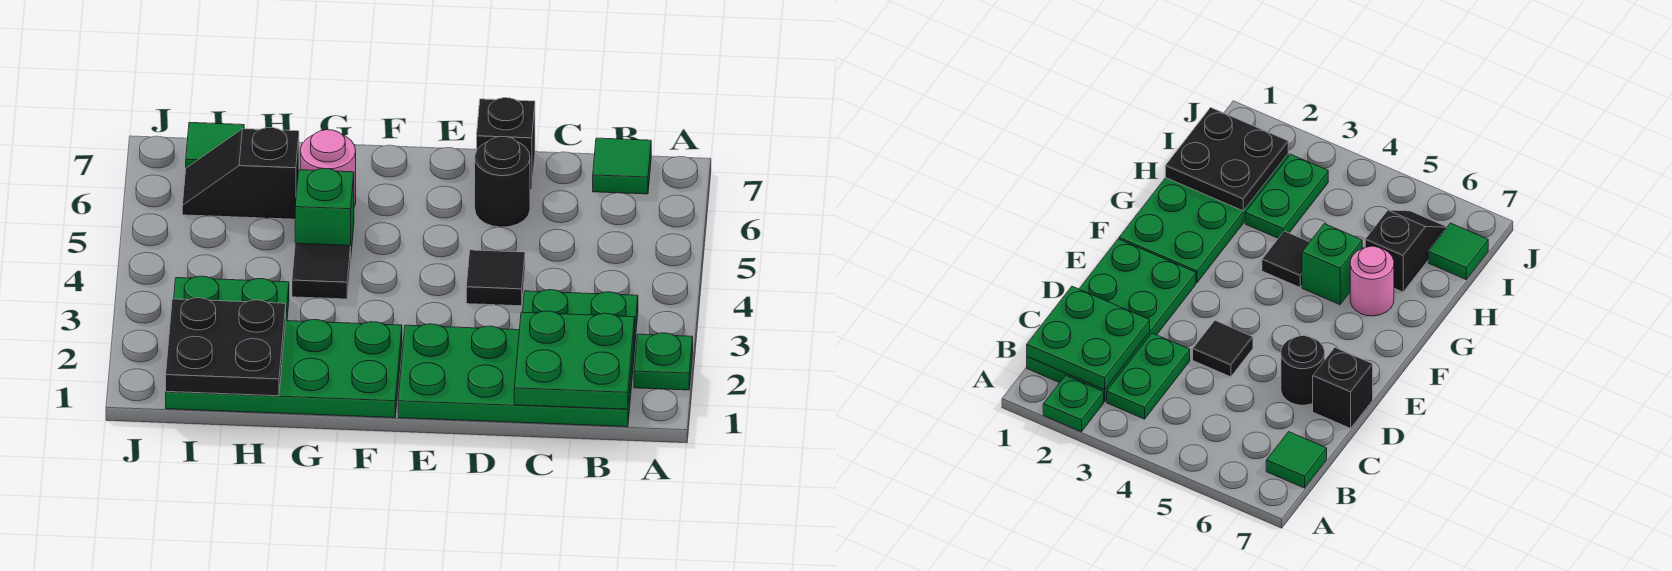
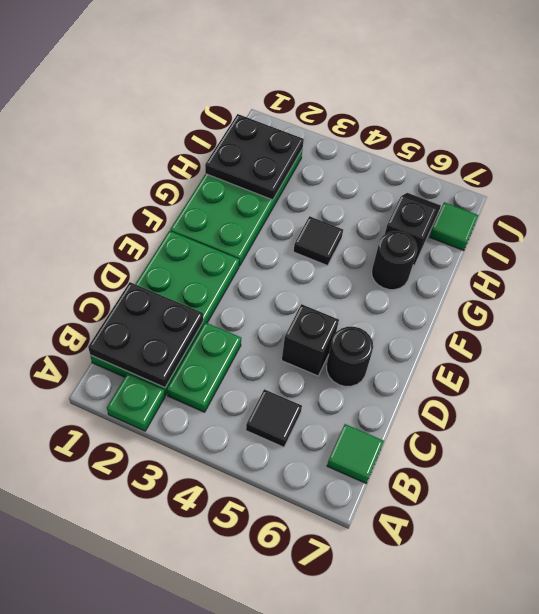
green plate B1:C2 level 2 -> black plate B1:C2 level 2
black tile D4 level 1 -> black tile B5 level 1
black brick D7 level 1 -> black brick D5 level 1
green brick G5 level 1 -> none
pink round brick G6 level 1 -> black round brick G6 level 1
green plate H3:I3 level 1 -> none

